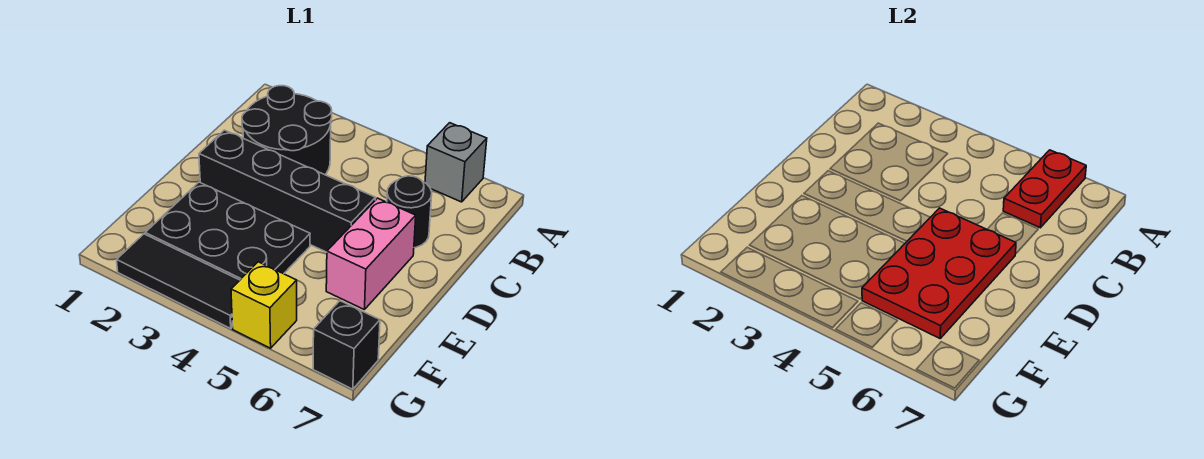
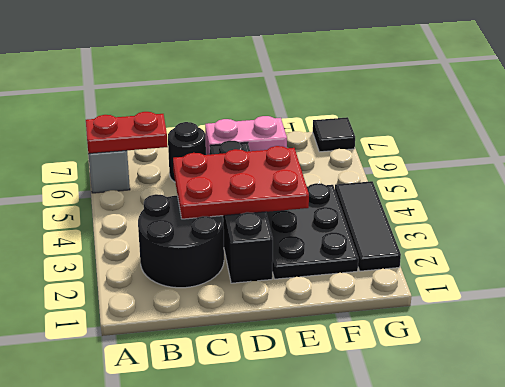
red plate D5:F6 level 2 -> red plate C3:E4 level 2
yellow brick G5 level 1 -> none
black brick G7 level 1 -> black tile G7 level 1

